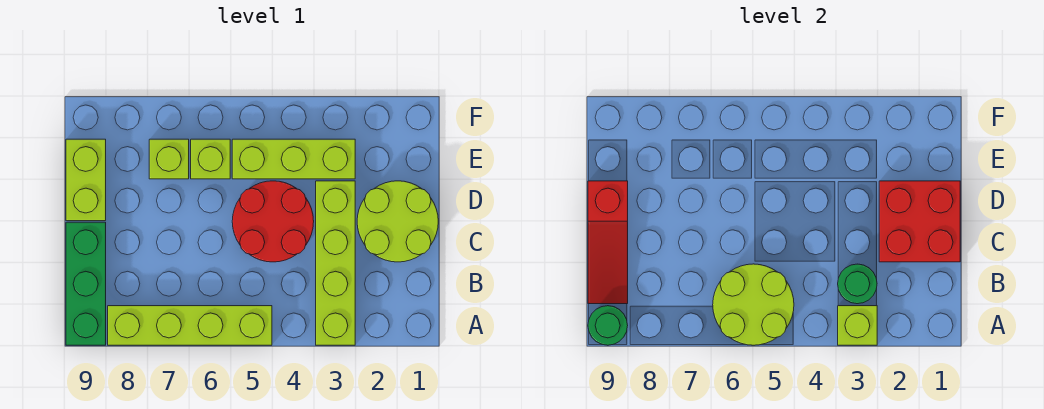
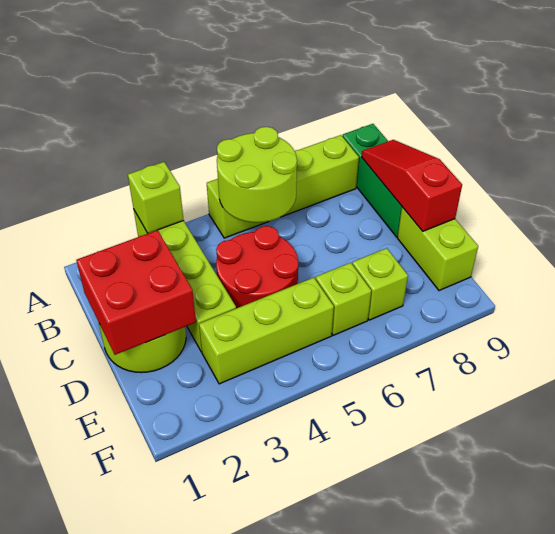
green round brick A9 level 2 -> none
green round brick B3 level 2 -> none

